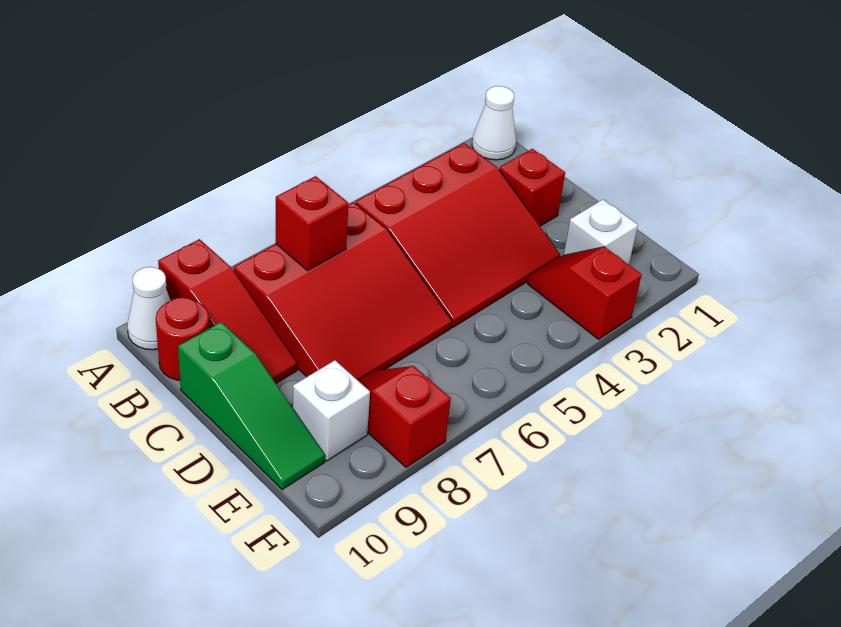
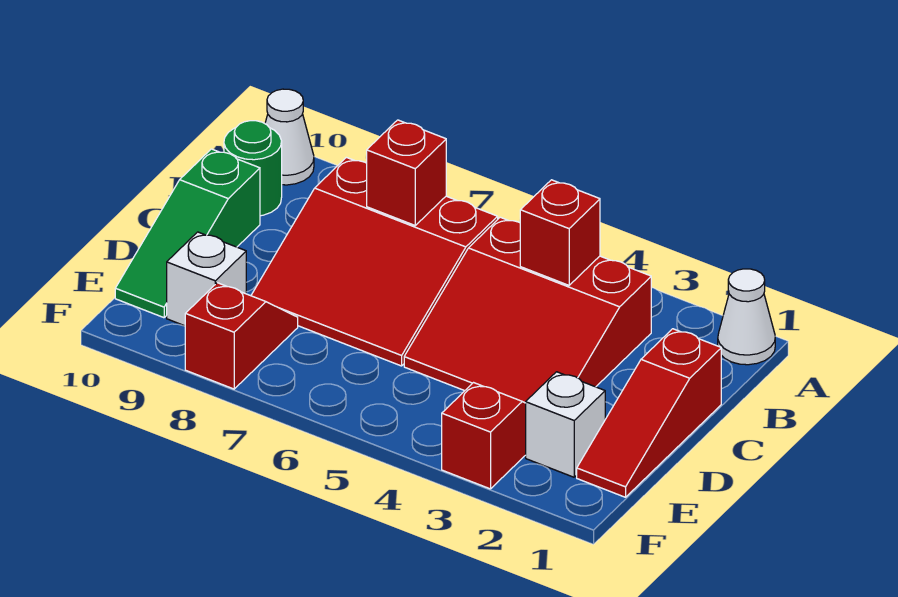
red slope A9:C9 level 1 top A -> red slope C1:E1 level 1 top C
red round brick B10 level 1 -> green round brick B10 level 1
red brick C2 level 1 -> red brick B4 level 2

